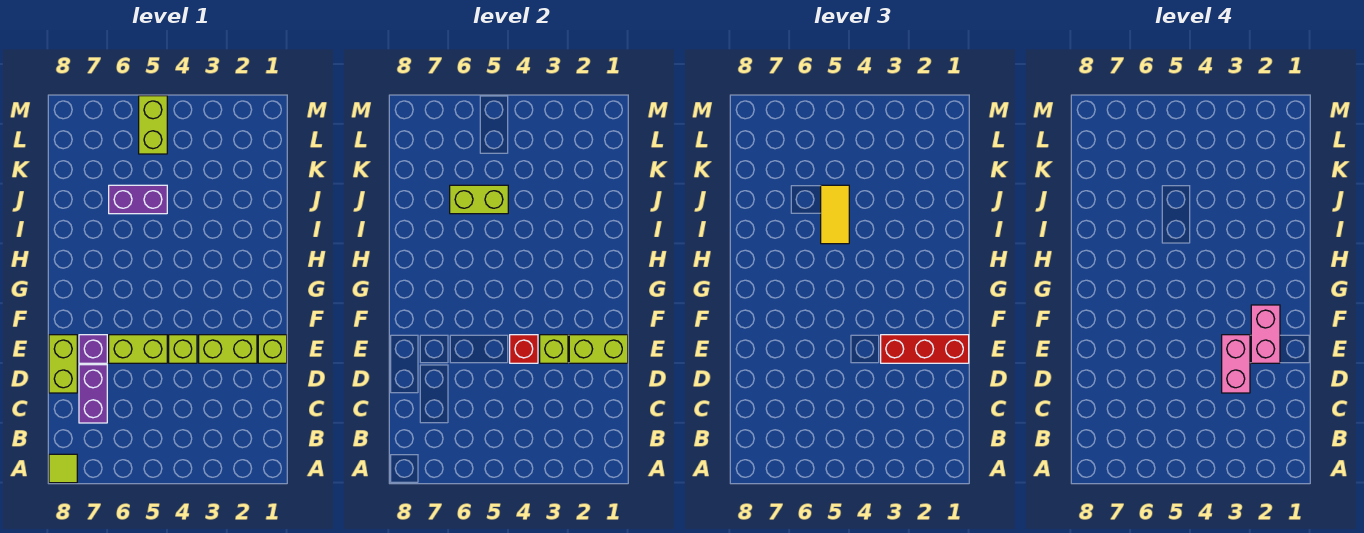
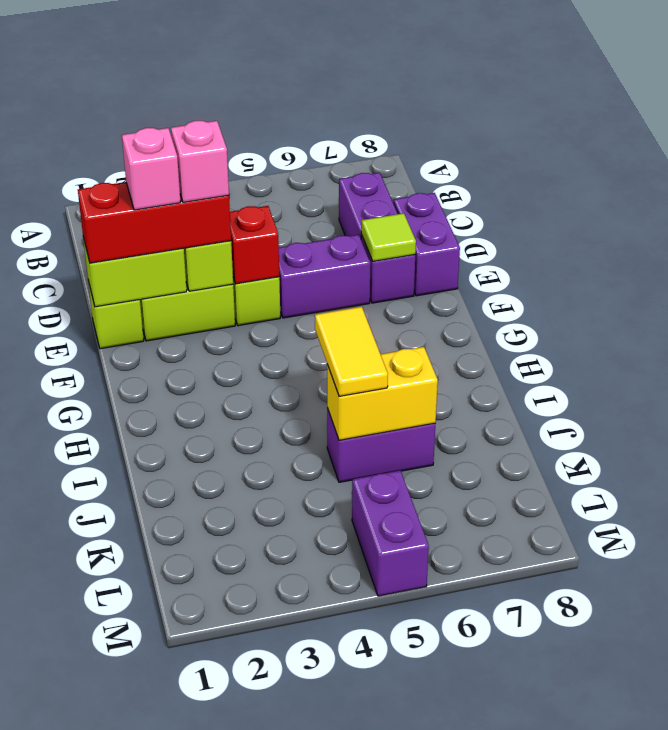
lime tile A8 level 1 -> lime tile E7 level 2
pink brick D3:E3 level 4 -> pink brick E3 level 4
lime brick D8:E8 level 1 -> purple brick D8:E8 level 1
pink brick E2:F2 level 4 -> pink brick E2 level 4
lime brick E5:E6 level 1 -> purple brick E5:E6 level 1
lime brick J5:J6 level 2 -> yellow brick J5:J6 level 2
lime brick L5:M5 level 1 -> purple brick L5:M5 level 1

